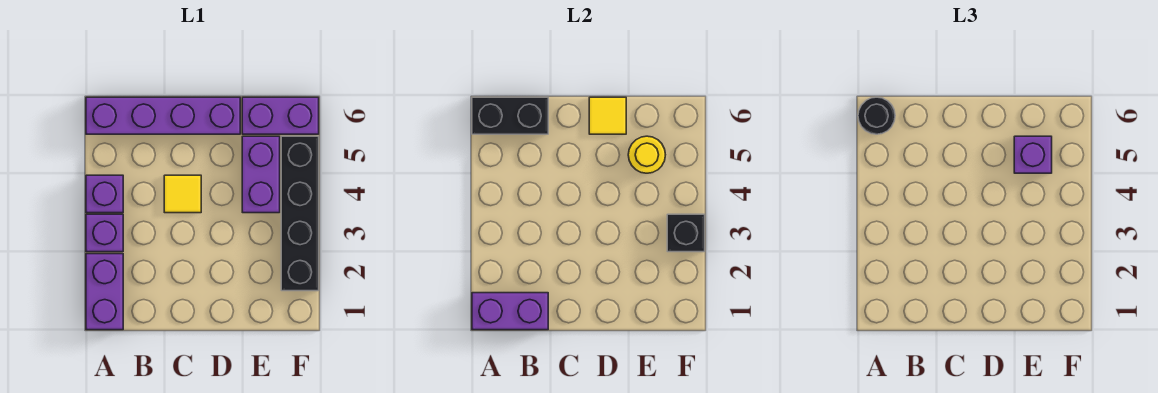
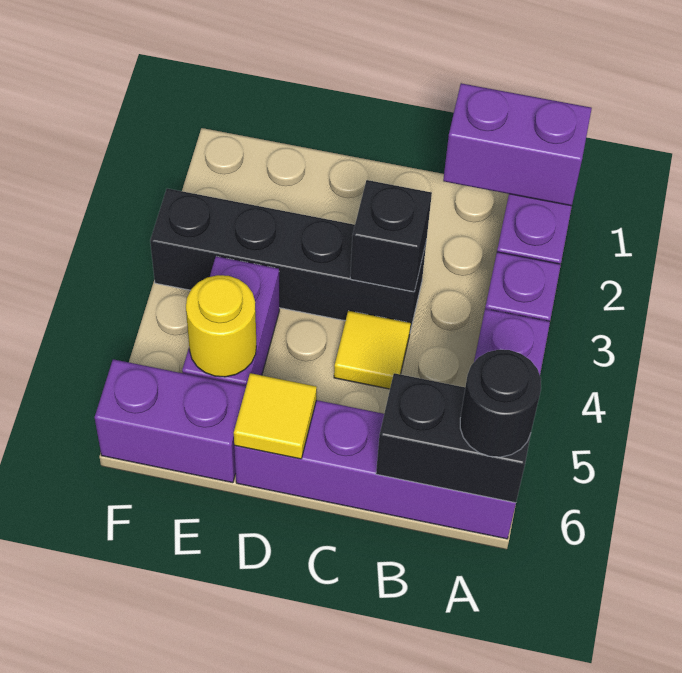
purple brick E5 level 3 -> none
black brick F2:F5 level 1 -> black brick C3:F3 level 1
black brick F3 level 2 -> black brick C3 level 2

